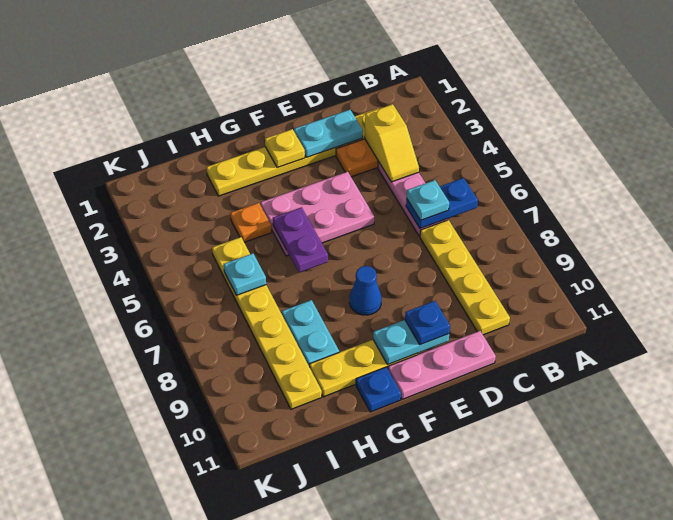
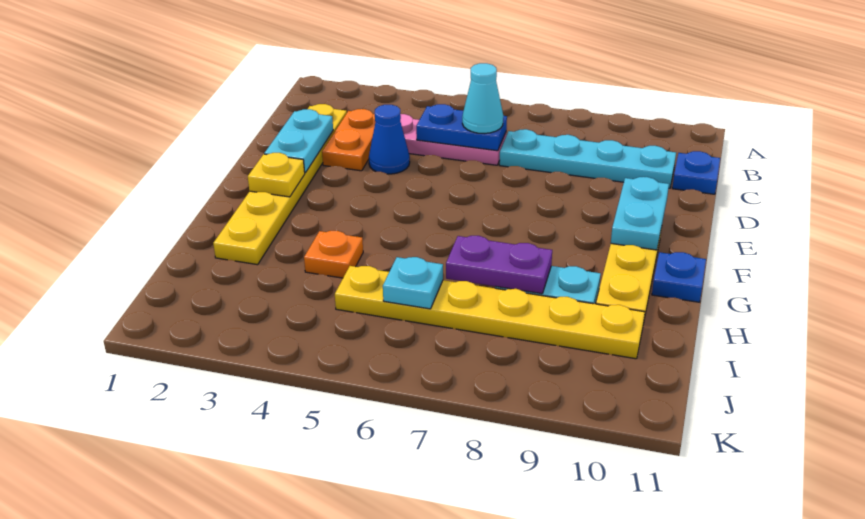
blue plate B6:C6 level 2 -> blue plate C5:C6 level 2
yellow slope C3:C4 level 2 top 3 -> none
cyan plate C6 level 3 -> cyan cone C6 level 3
yellow plate C7:C10 level 1 -> cyan plate C7:C10 level 1
pink plate D11:F11 level 1 -> none
pink plate E4:G5 level 1 -> none
blue plate E10 level 3 -> blue plate C11 level 1
blue cone F8 level 1 -> blue cone D4 level 1
purple plate G5:G6 level 2 -> purple plate H7:H8 level 2

